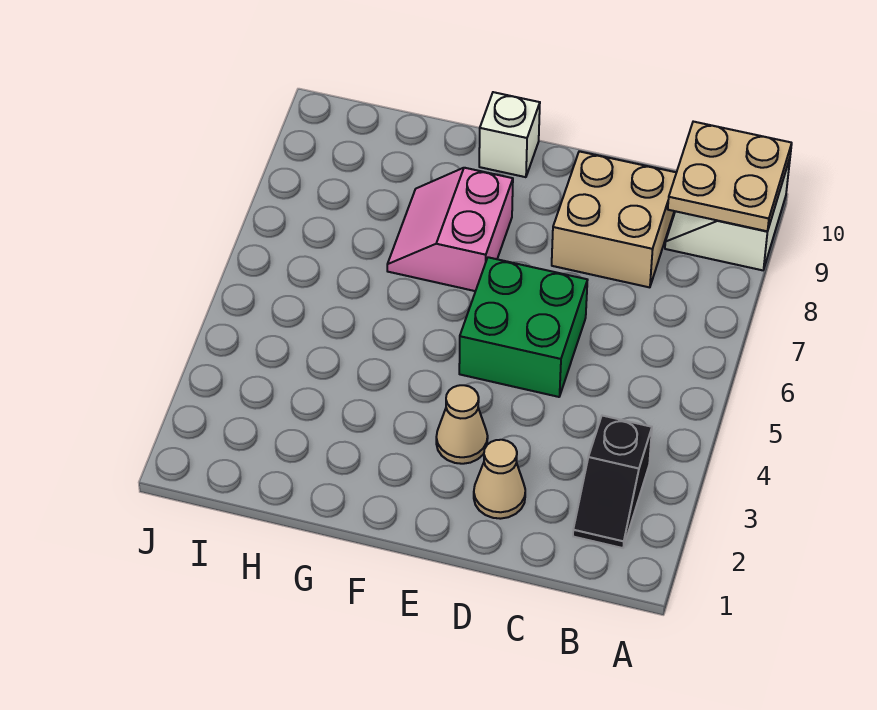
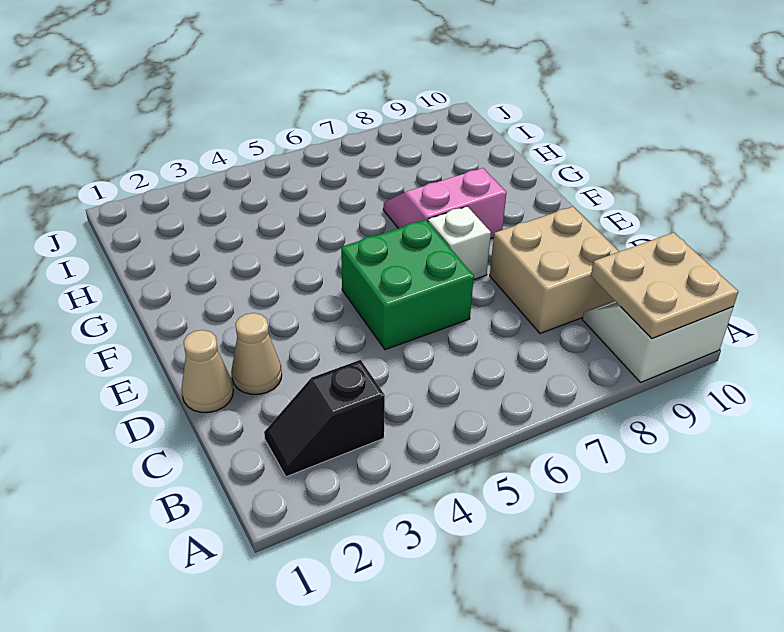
tan cone E3 level 1 -> tan cone D1 level 1
white brick F10 level 1 -> white brick E7 level 1

